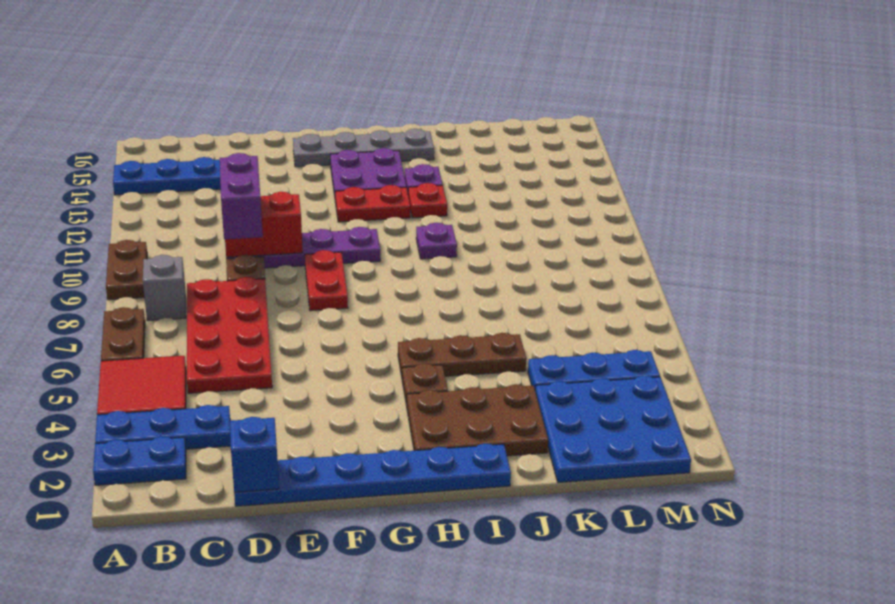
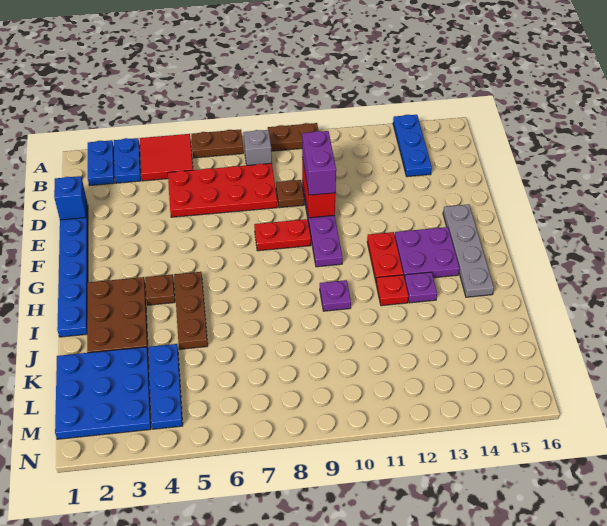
blue plate A3:C3 level 1 -> blue plate A3:B3 level 1
purple brick D9:D10 level 3 -> purple brick D10:E10 level 3

